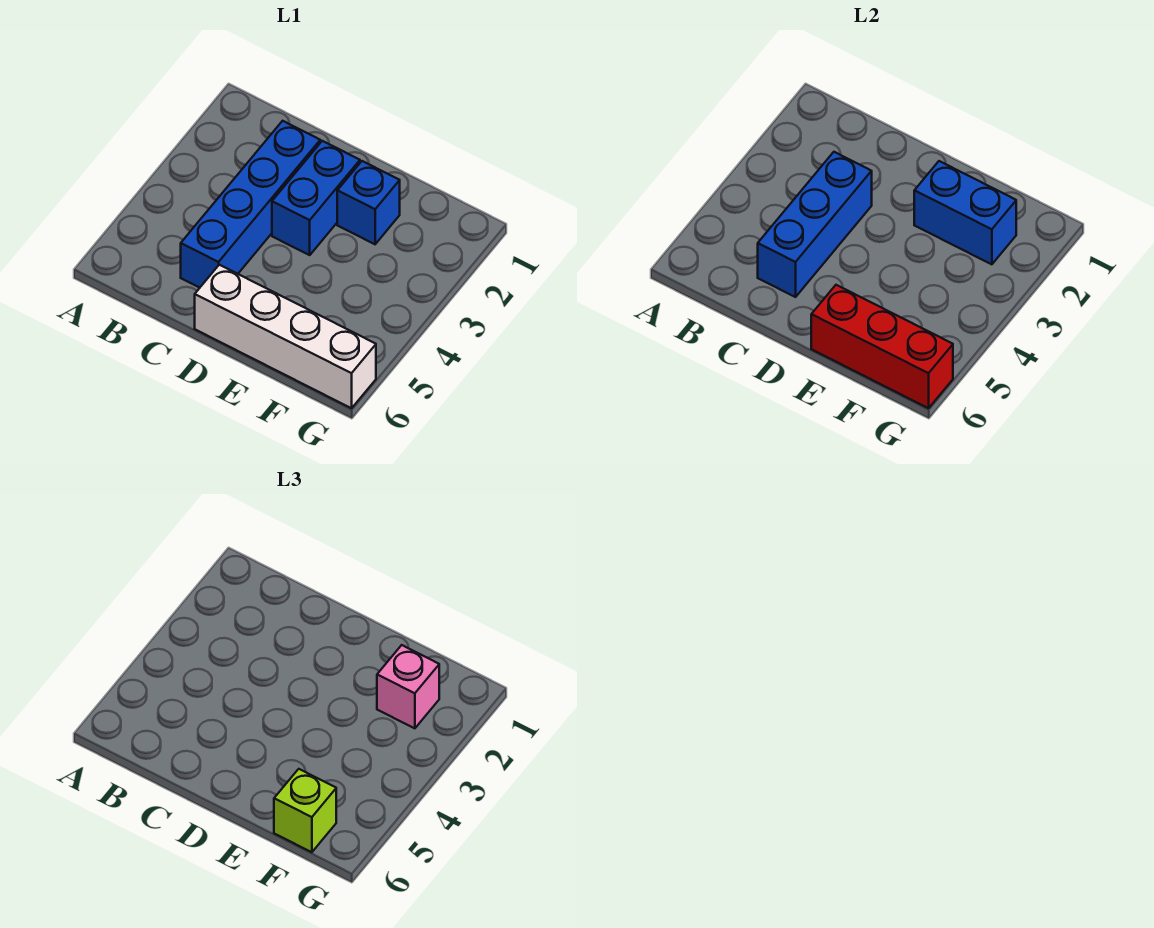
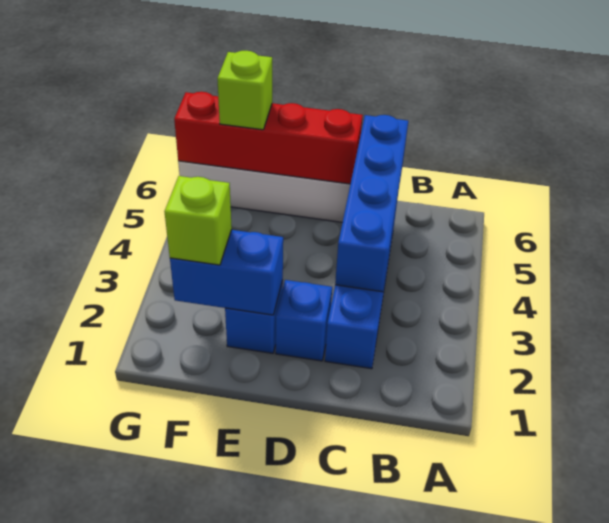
blue brick C3:C5 level 2 -> blue brick C3:C6 level 2
blue brick D2:D3 level 1 -> blue brick D2 level 1
red brick E6:G6 level 2 -> red brick D6:G6 level 2
pink brick F2 level 3 -> lime brick F2 level 3

